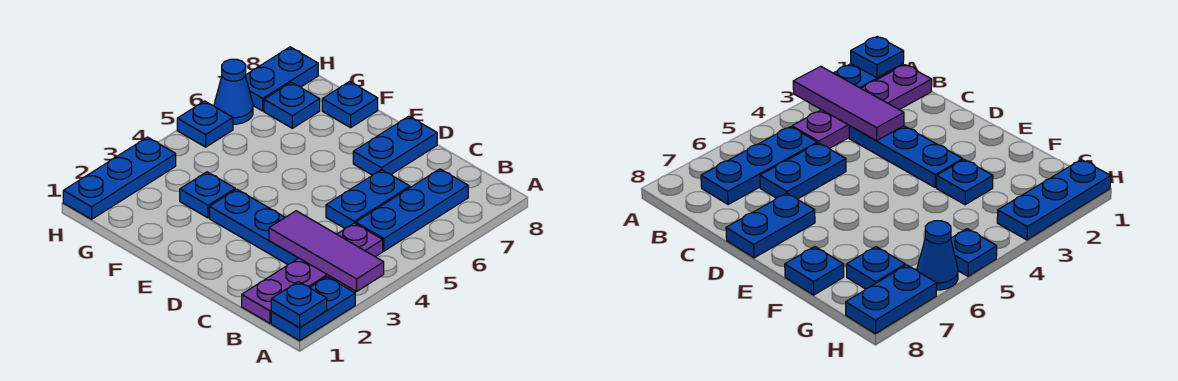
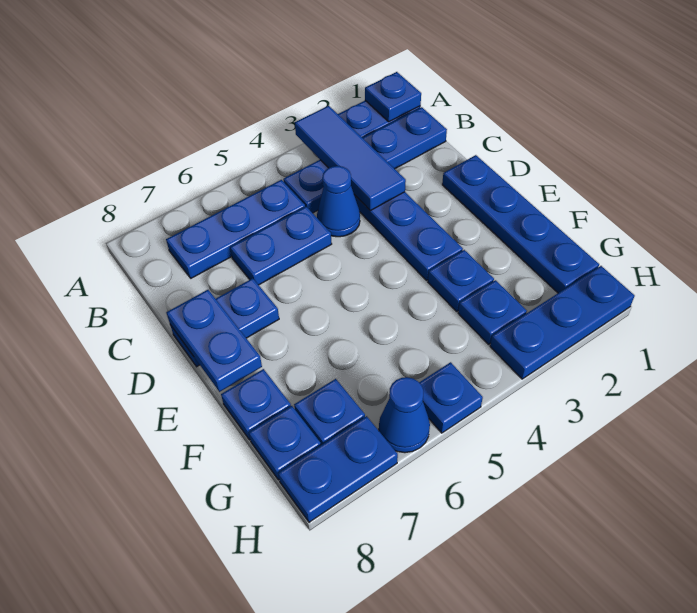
purple tile A3:C3 level 2 -> blue tile A3:C3 level 2
purple plate B1:B4 level 1 -> blue plate B1:B4 level 1
none -> blue cone C4 level 1
none -> blue plate D1:G1 level 1
none -> blue plate D8:E8 level 2
none -> blue plate G3 level 1
none -> blue plate G8 level 1

